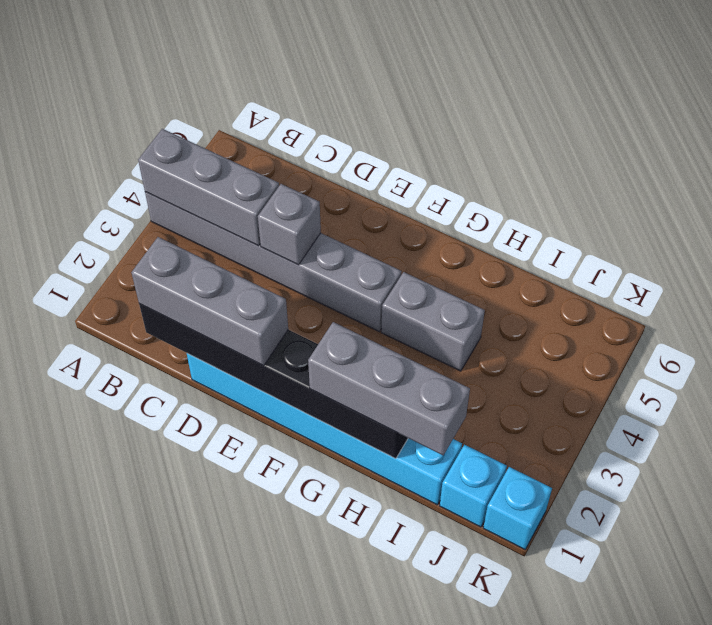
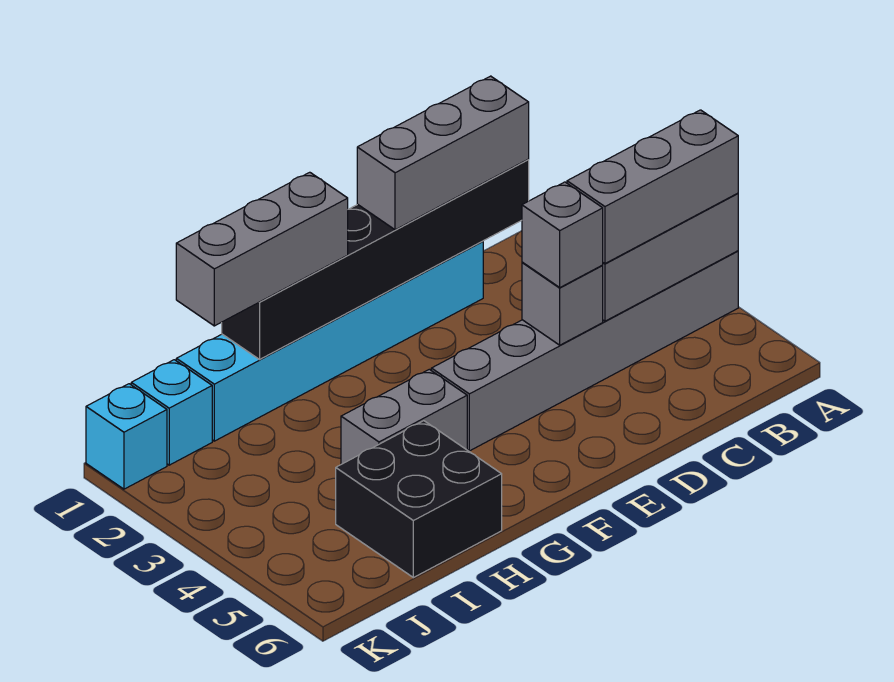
none -> grey brick A4:C4 level 3
none -> grey brick D4 level 3
none -> black brick H5:I6 level 1

